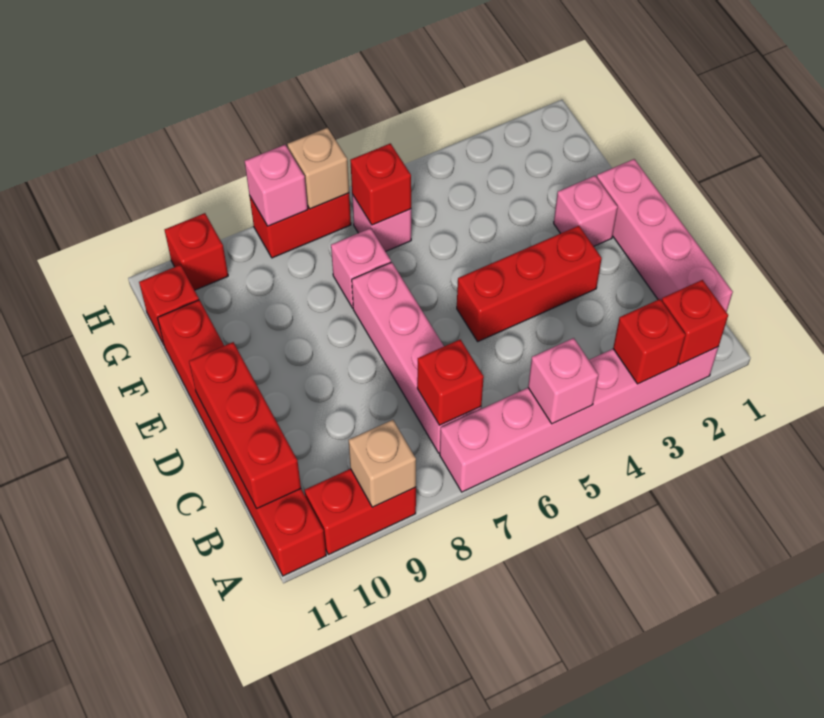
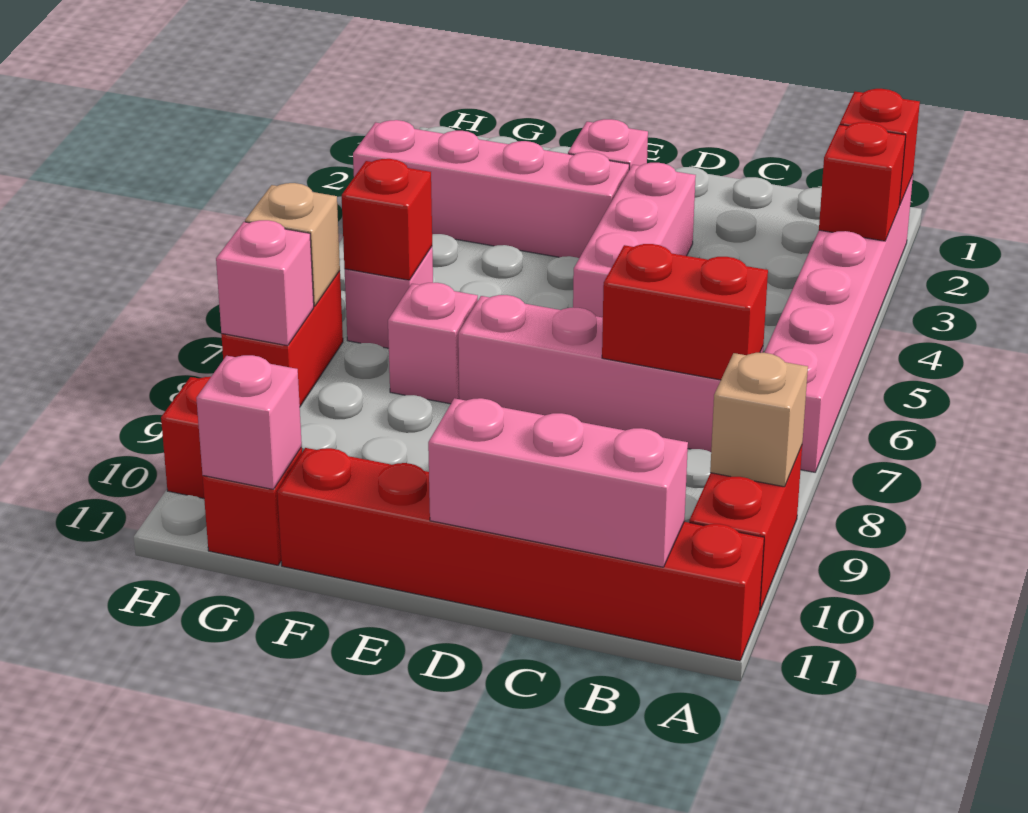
pink brick A5 level 2 -> pink brick G11 level 2
pink brick B1:E1 level 1 -> pink brick E3:H3 level 1
red brick B7 level 2 -> red brick B7:C7 level 2
red brick B11:D11 level 2 -> pink brick B11:D11 level 2
red brick D3:D5 level 1 -> pink brick D3:D5 level 1

